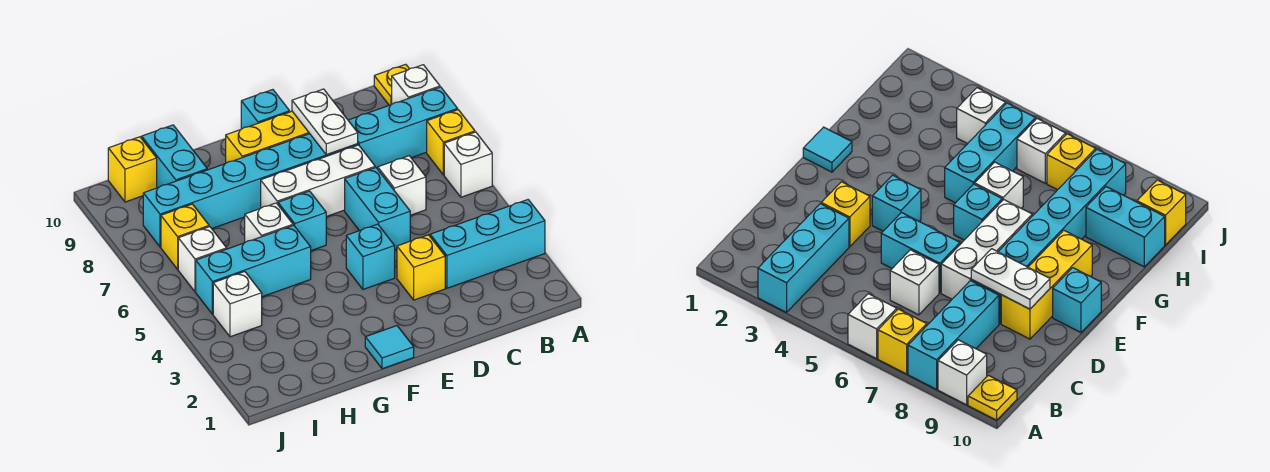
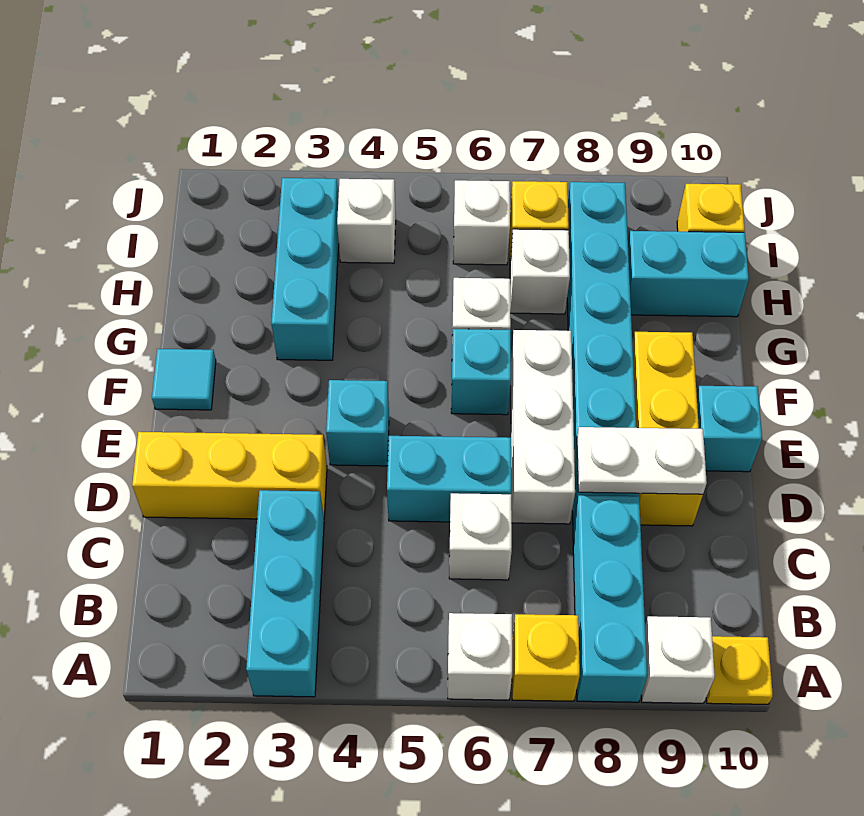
yellow brick D3 level 1 -> yellow brick D1:D3 level 1
cyan brick G5:I5 level 1 -> cyan brick G3:I3 level 1
none -> white brick H7 level 1

